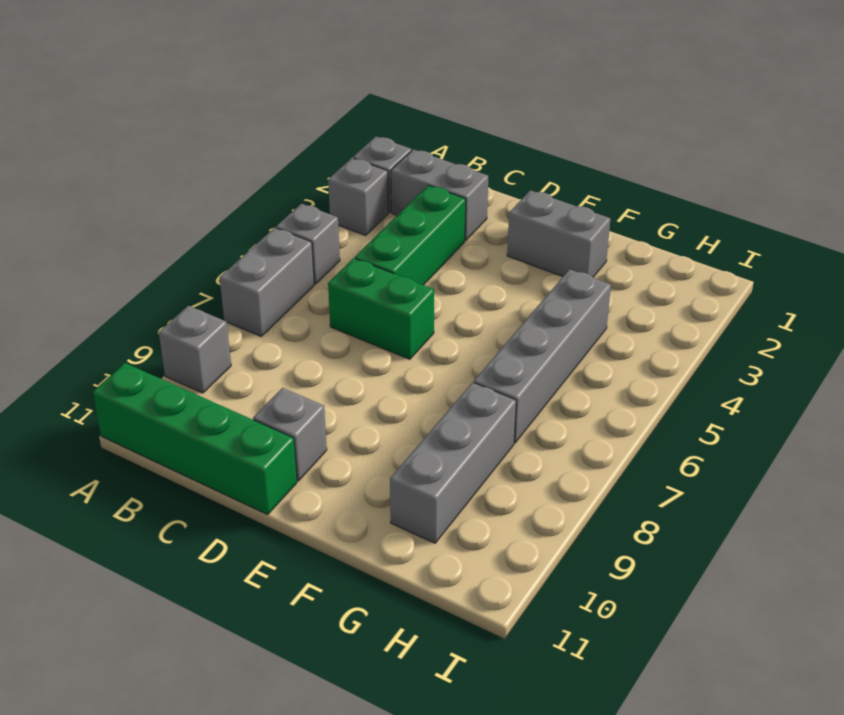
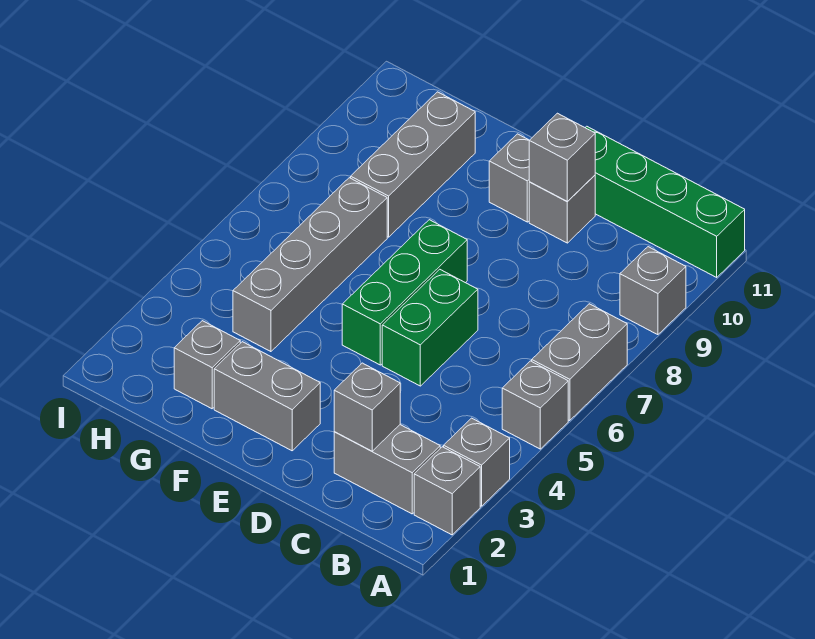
none -> grey brick C2 level 2
green brick C3:C5 level 1 -> green brick E5:E7 level 1
green brick C6:D6 level 1 -> green brick D5:D6 level 1
none -> grey brick D10 level 2
none -> grey brick E10 level 1
none -> grey brick G2 level 1

